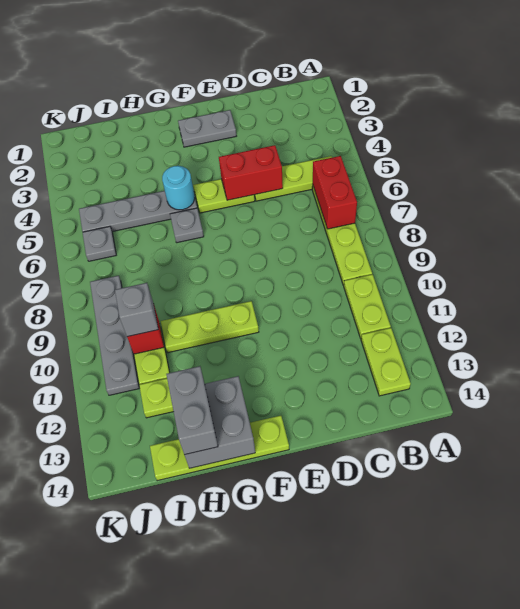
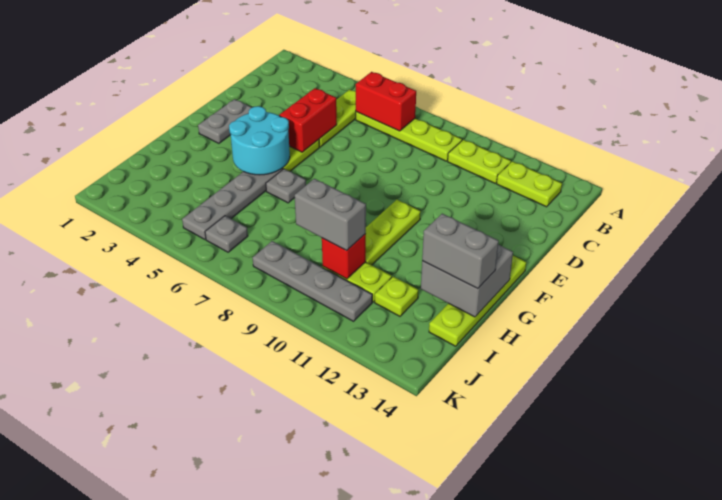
cyan round brick G5 level 2 -> cyan round brick F4:G5 level 2
grey brick I10 level 3 -> grey brick I9:I10 level 3

